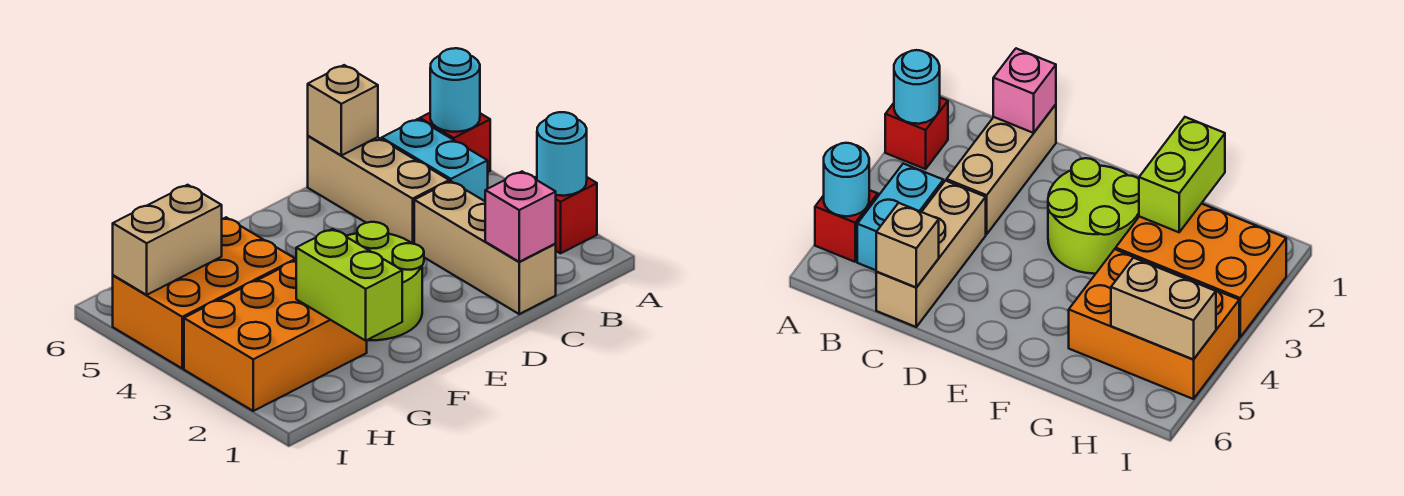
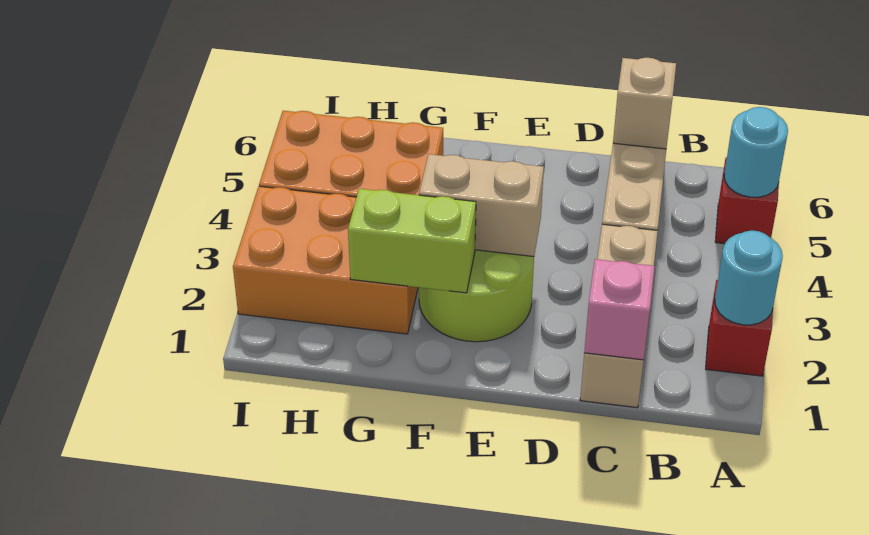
cyan brick B4:B5 level 1 -> none
lime brick G1:G2 level 2 -> lime brick F2:G2 level 2
tan brick H5:I5 level 2 -> tan brick E3:F3 level 2

